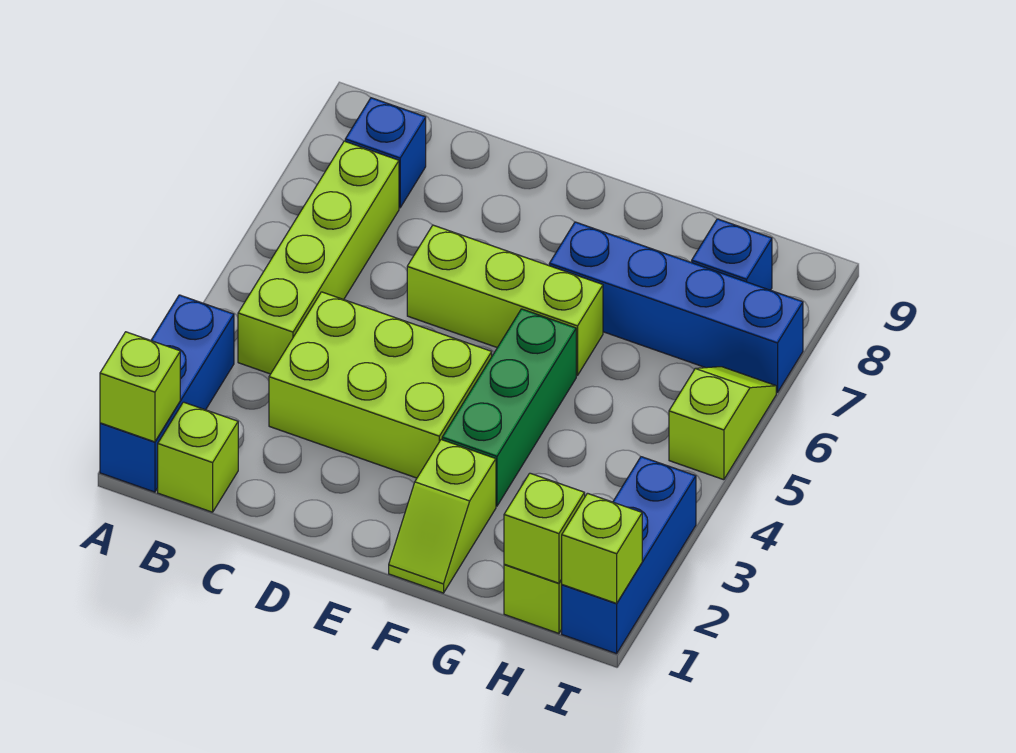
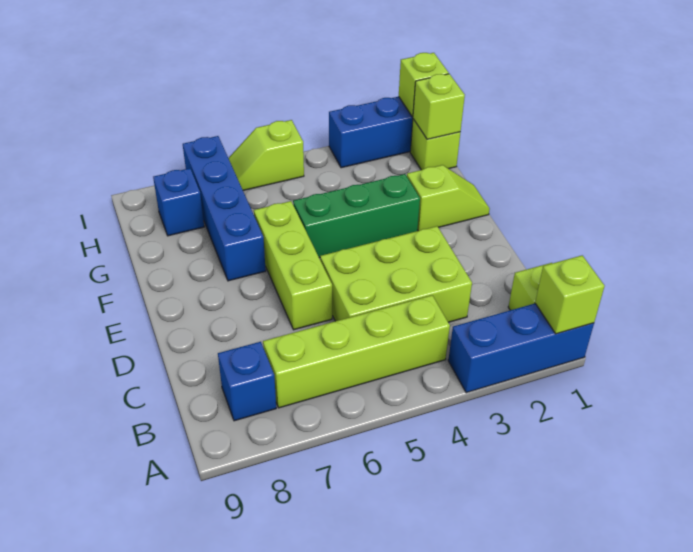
lime brick C3:E4 level 1 -> lime brick C3:D5 level 1

